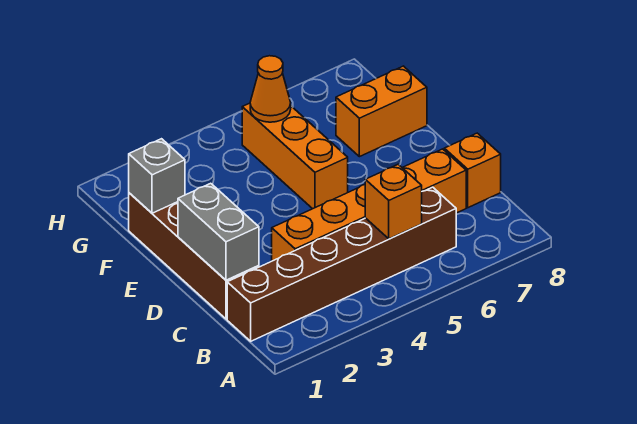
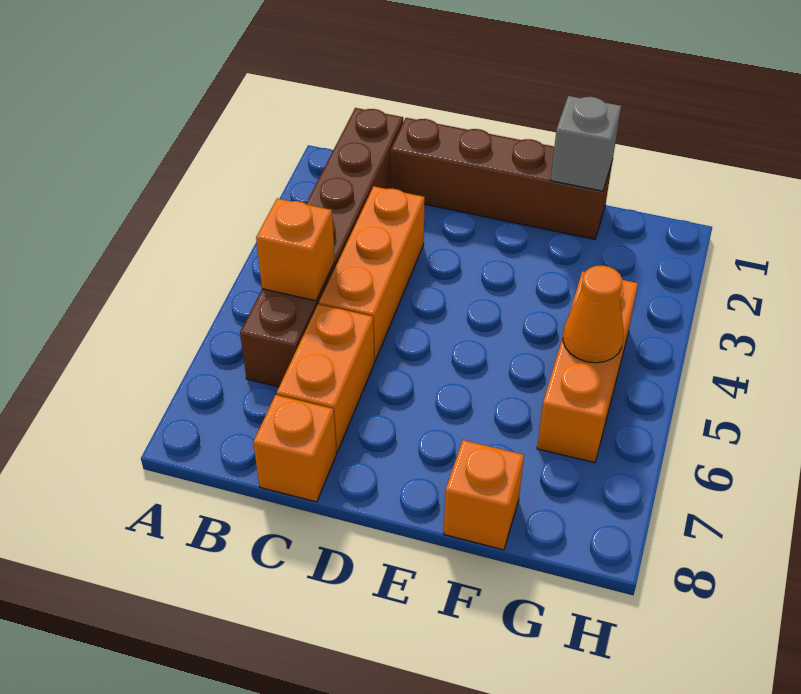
grey brick C1:D1 level 2 -> none
orange brick E5:G5 level 1 -> orange brick G4:G6 level 1
orange brick F7:F8 level 1 -> orange brick F8 level 1

